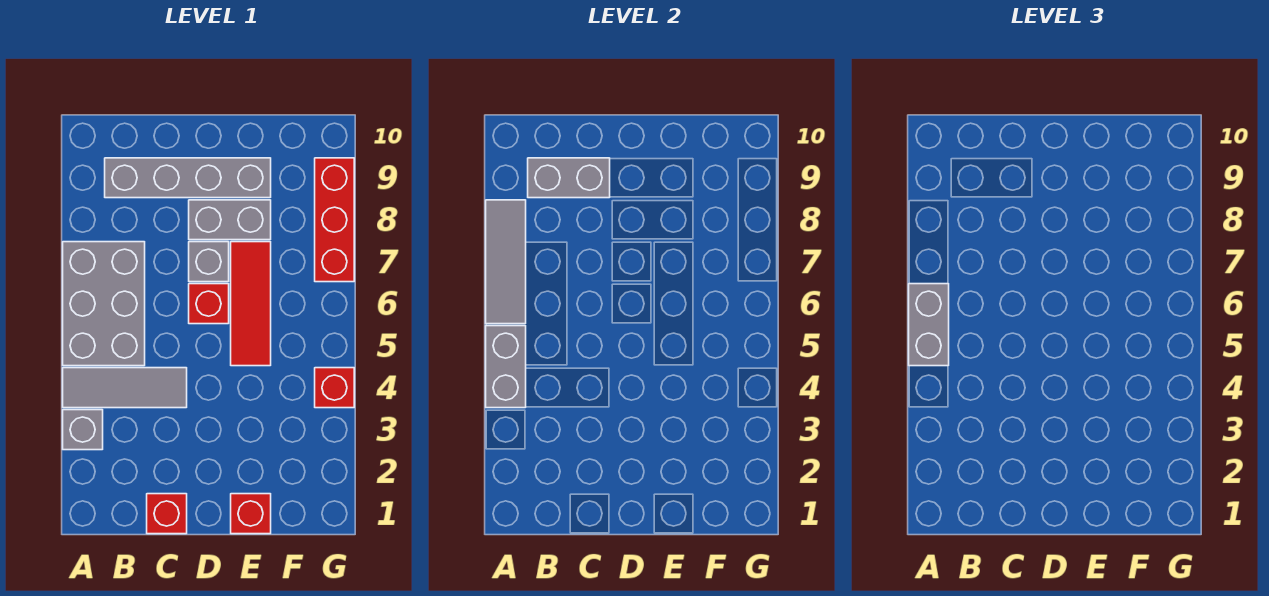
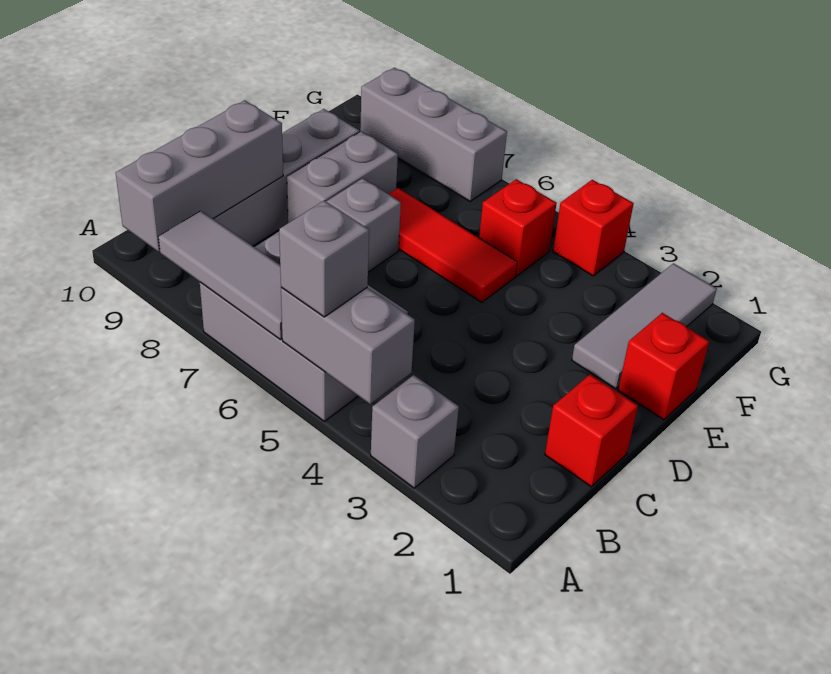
grey tile A4:C4 level 1 -> grey tile E2:G2 level 1
grey brick A5:A6 level 3 -> grey brick A5 level 3
grey brick B9:C9 level 2 -> grey brick A9:C9 level 2
red brick D6 level 1 -> red brick F5 level 1
red brick G7:G9 level 1 -> grey brick G7:G9 level 1

